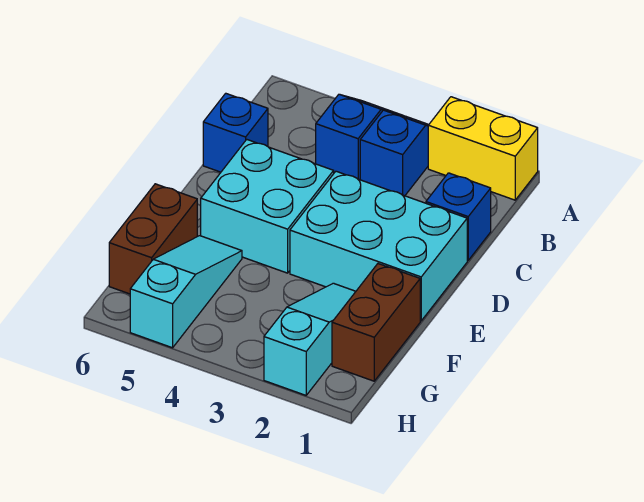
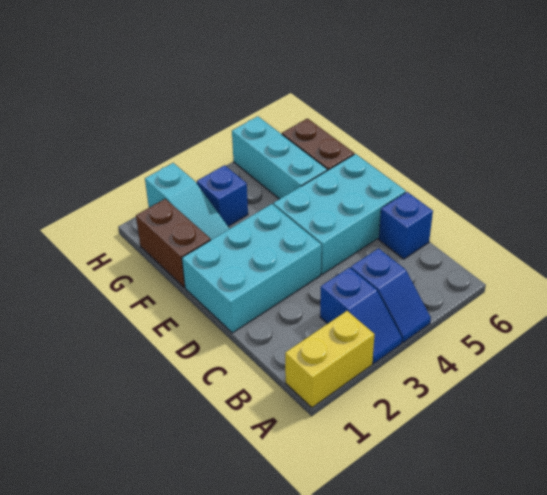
blue brick C1 level 1 -> blue brick G3 level 1
cyan brick D4:E5 level 1 -> cyan brick D4:E6 level 1
cyan slope F5:H5 level 1 top H -> cyan brick F5:H5 level 1

